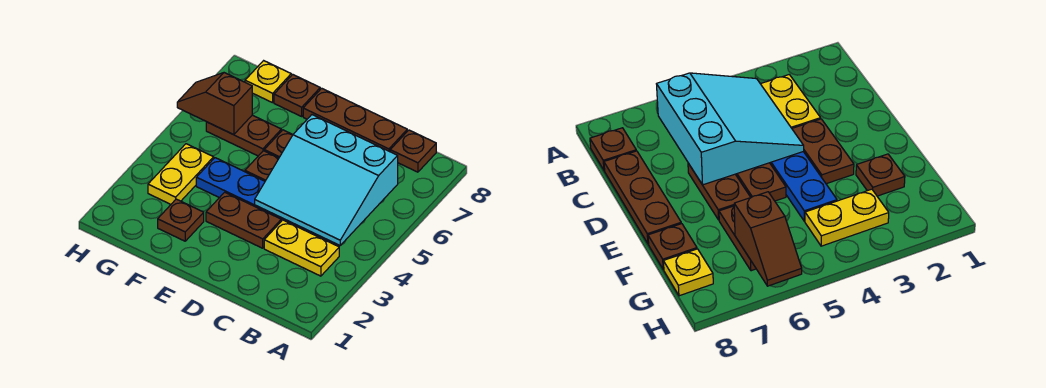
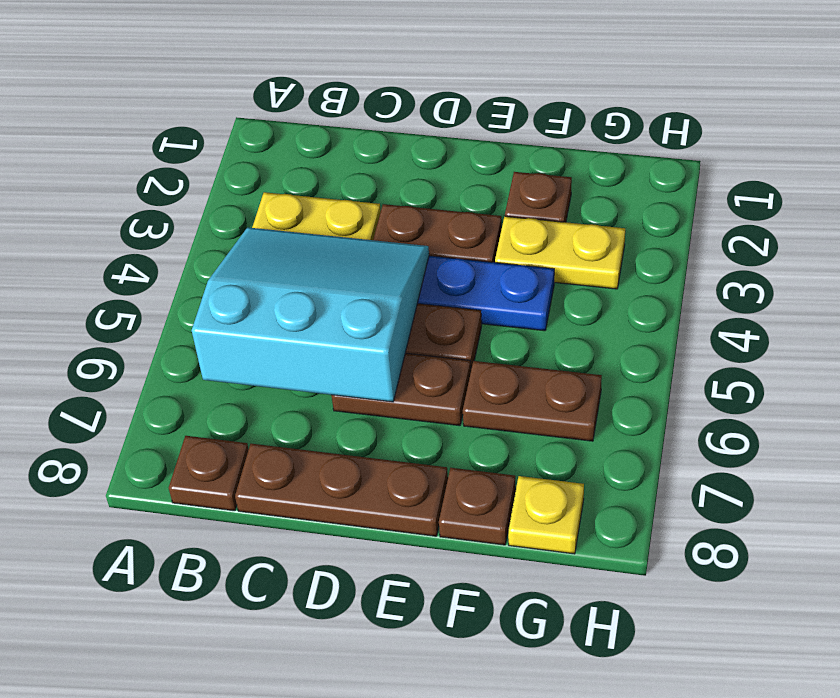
yellow plate G3:G4 level 1 -> yellow plate F3:G3 level 1
brown slope G6:H6 level 2 top G -> none

